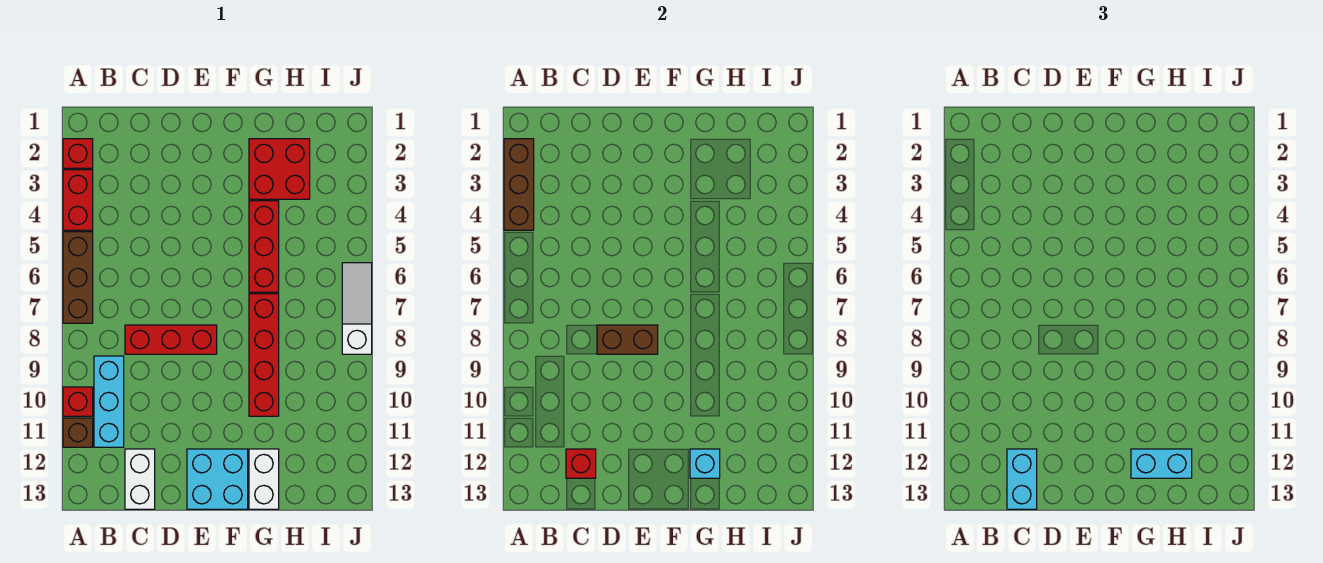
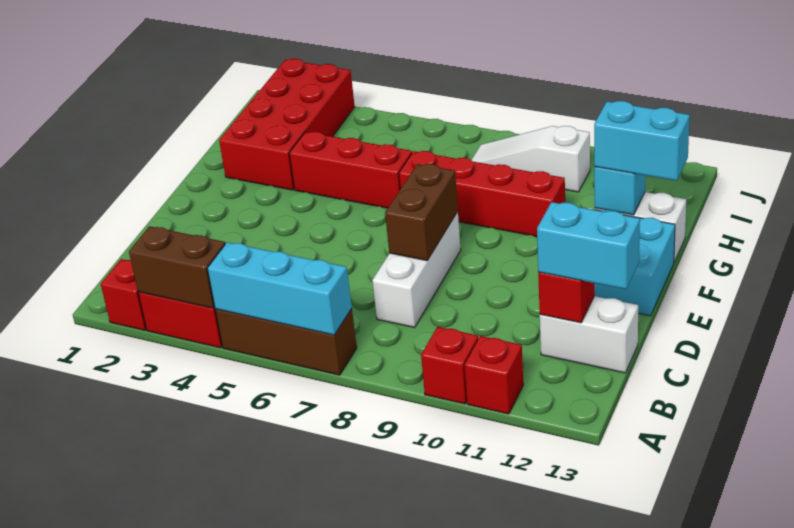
brown brick A2:A4 level 2 -> brown brick A3:A4 level 2
brown brick A11 level 1 -> red brick A11 level 1
cyan brick B9:B11 level 1 -> cyan brick A5:A7 level 2
red brick C8:E8 level 1 -> white brick C8:E8 level 1
red brick G2:H3 level 1 -> red brick G2:J3 level 1
cyan brick G12:H12 level 3 -> cyan brick G12:G13 level 3
white slope J6:J8 level 1 top 8 -> white slope I8:I10 level 1 top 10

